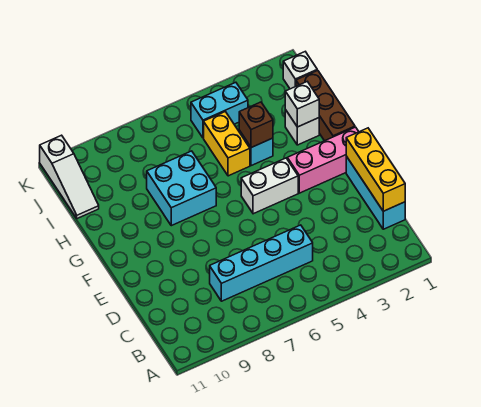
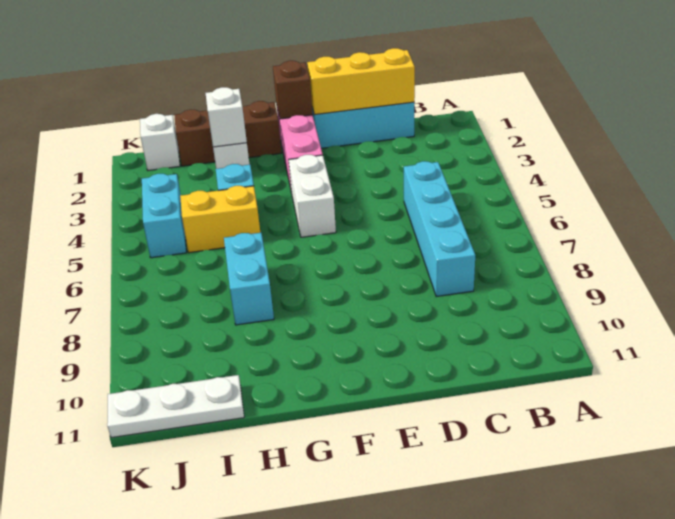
cyan brick G7:H8 level 1 -> cyan brick H7:H8 level 1
brown brick H4 level 2 -> brown brick F1 level 2
white slope I11:K11 level 1 top K -> white plate I11:K11 level 1

